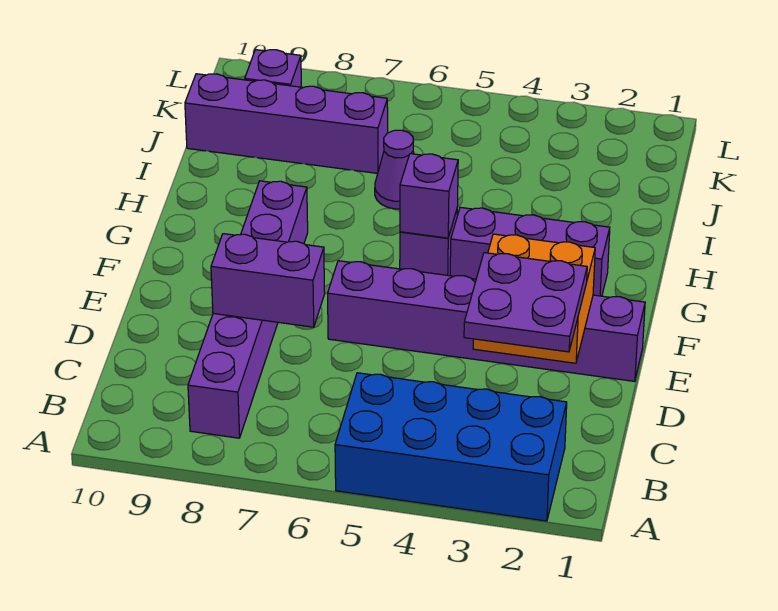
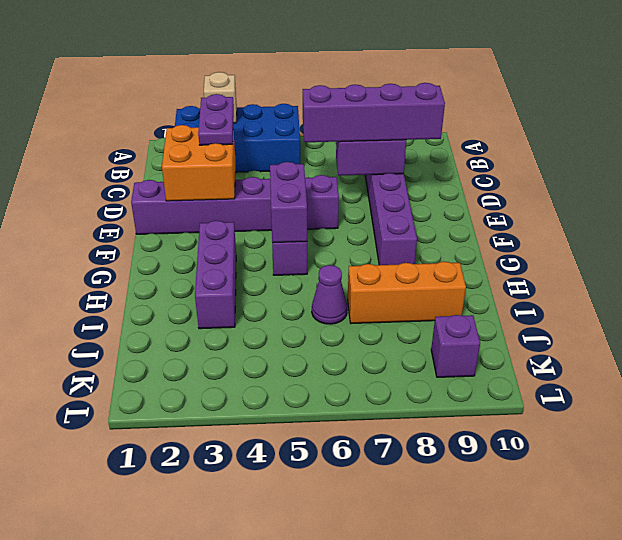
none -> tan brick A3 level 2
purple plate C2:D3 level 3 -> purple plate C3:D3 level 3
purple brick G2:G4 level 1 -> purple brick G3:I3 level 1
purple brick G5 level 2 -> purple brick F5:G5 level 2
none -> orange brick I7:I9 level 1
purple brick J7:J10 level 1 -> purple brick D6:D9 level 3

